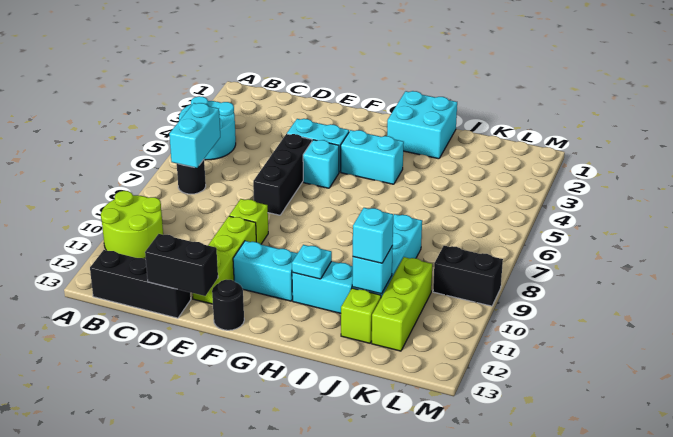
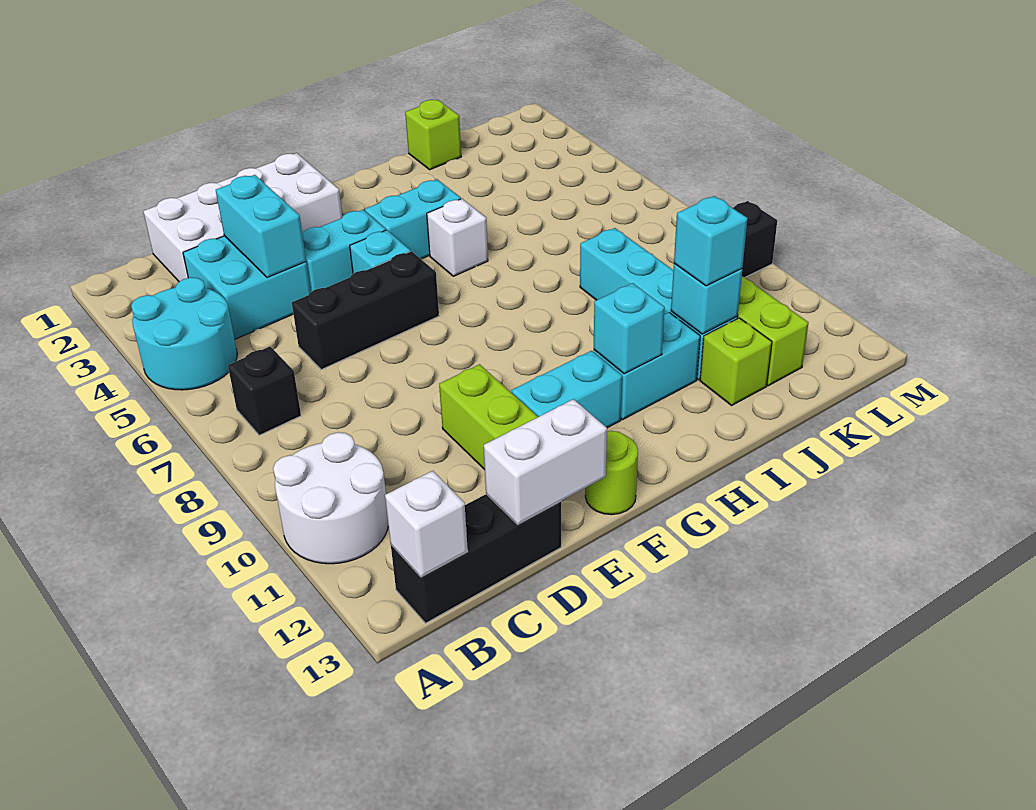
lime round brick A10:B11 level 1 -> white round brick A10:B11 level 1
cyan brick B6:B7 level 2 -> cyan brick D3:D4 level 2
black round brick B7 level 1 -> black brick B7 level 1
none -> white brick B13 level 2
none -> white brick C1:F2 level 1
black brick D13:E13 level 2 -> white brick D13:E13 level 2
black brick E5:E7 level 1 -> black brick D6:F6 level 1
lime brick E9 level 1 -> lime brick J1 level 1
black round brick F13 level 1 -> lime round brick F13 level 1
cyan brick H1:I2 level 1 -> cyan brick C3:D4 level 1
none -> white brick H5 level 1
cyan plate H11 level 2 -> cyan brick H11 level 2

